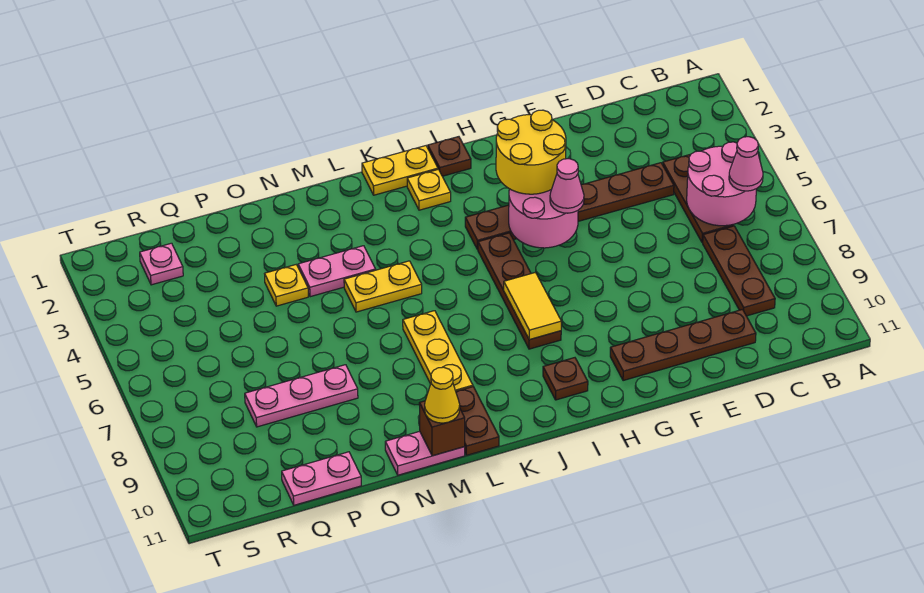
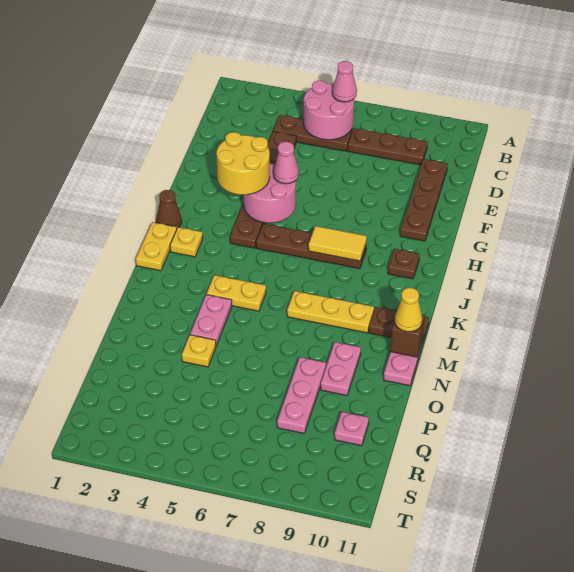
brown plate I1 level 1 -> brown cone I1 level 1
yellow plate L5:M5 level 1 -> yellow plate L4:L5 level 1
pink plate P11:Q11 level 1 -> pink plate N9:O9 level 1
pink plate R2 level 1 -> pink plate Q10 level 1

